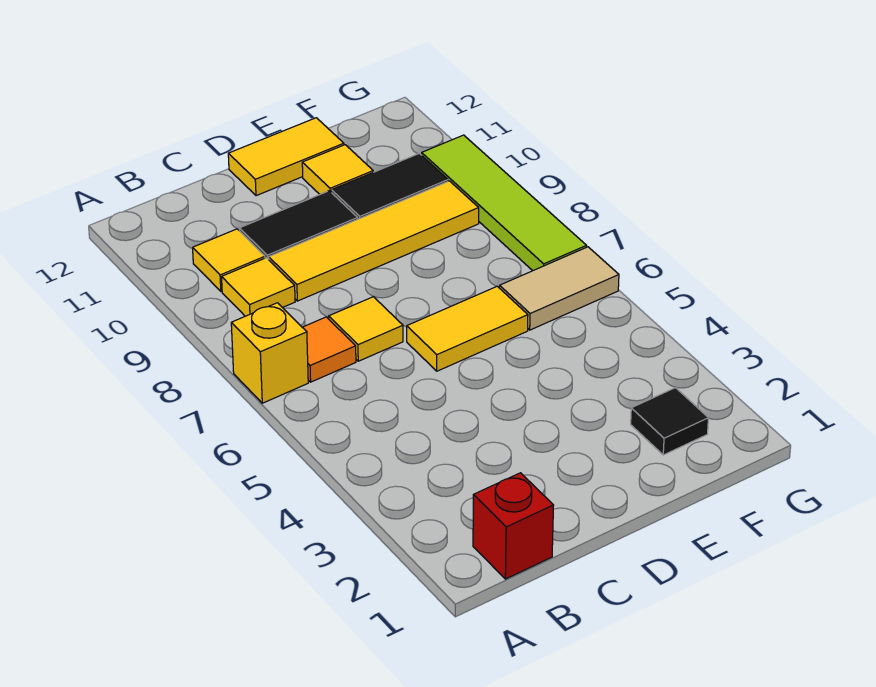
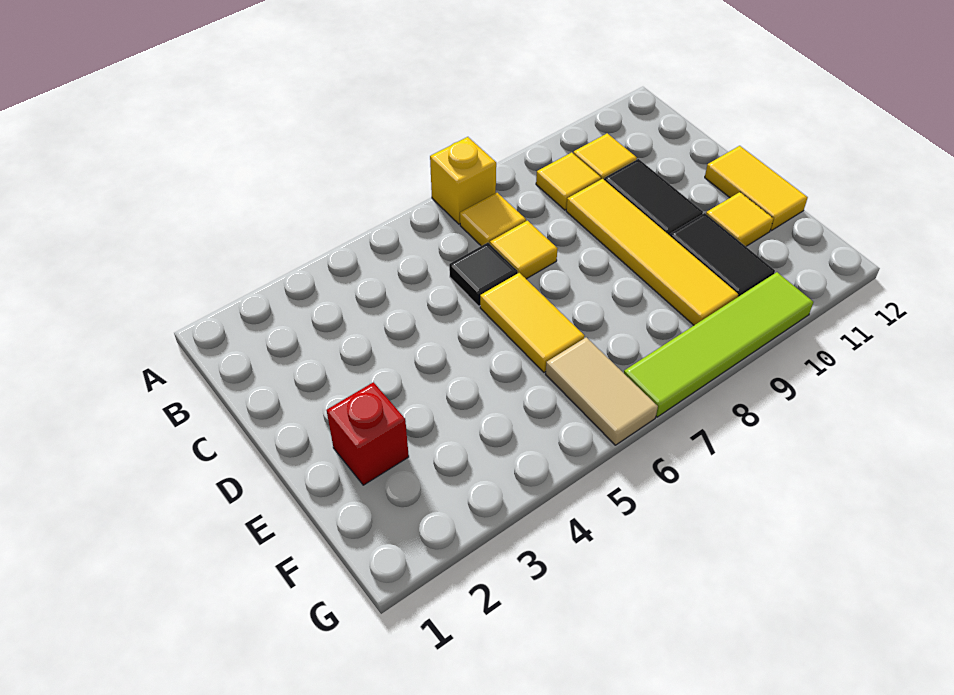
red brick B1 level 1 -> red brick E2 level 1
orange tile B7 level 1 -> yellow tile B7 level 1
black tile F2 level 1 -> black tile C6 level 1

